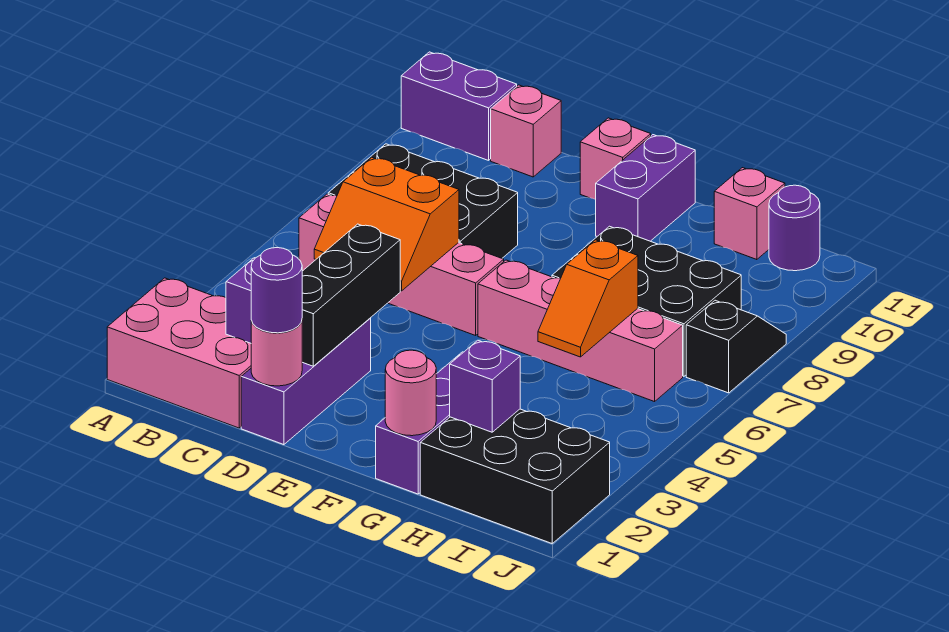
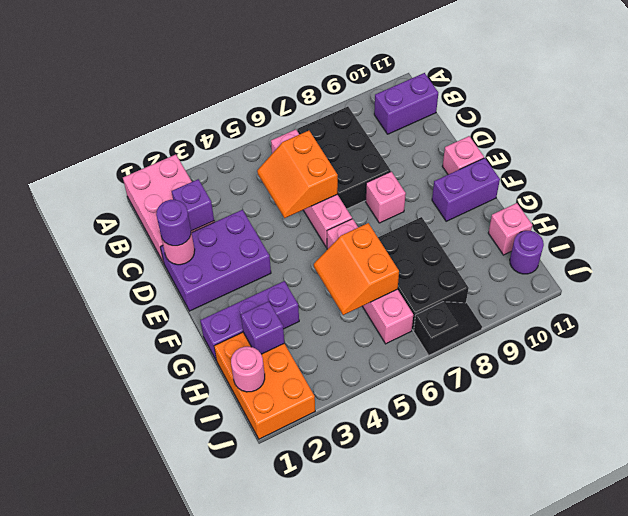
purple brick A11:B11 level 1 -> purple brick B10:B11 level 1
pink brick C11 level 1 -> pink brick E8 level 1
purple brick D1:D3 level 1 -> purple brick D1:E3 level 1
black brick D2:D4 level 2 -> none
pink round brick G1 level 2 -> pink round brick I1 level 2
black brick H1:J2 level 1 -> orange brick H1:J2 level 1
orange slope H5:H6 level 2 top 6 -> orange slope G5:H6 level 2 top 6

